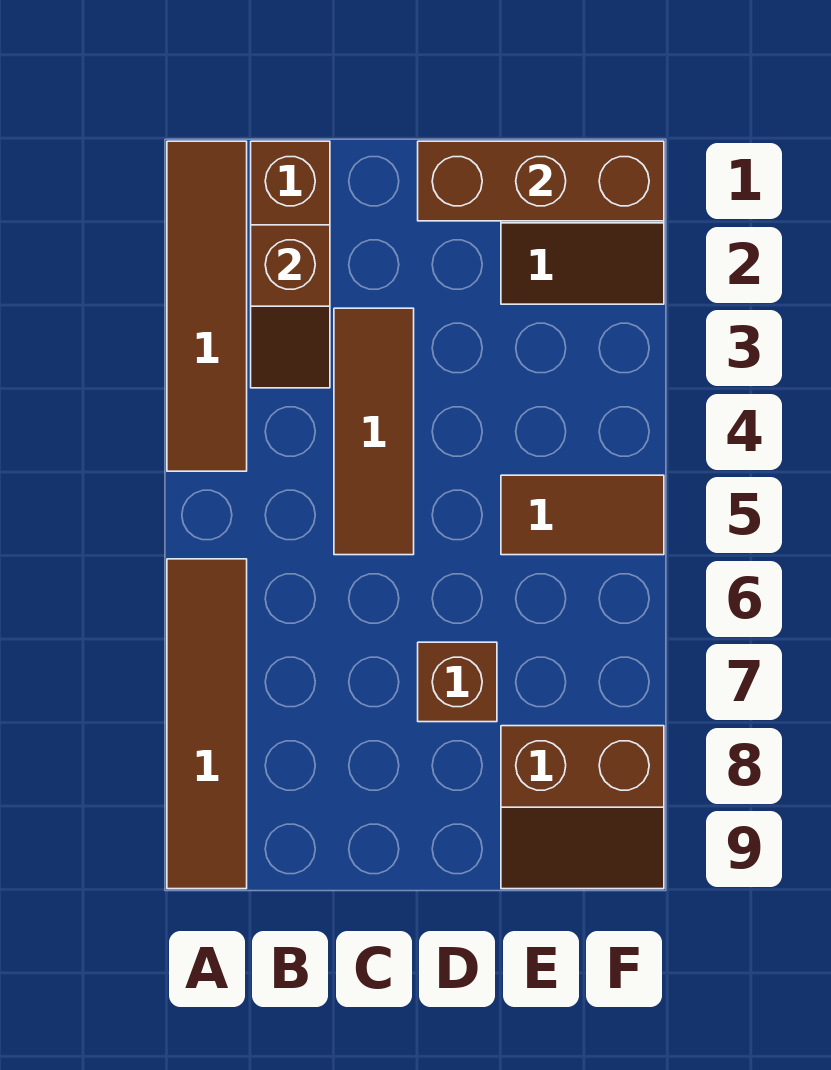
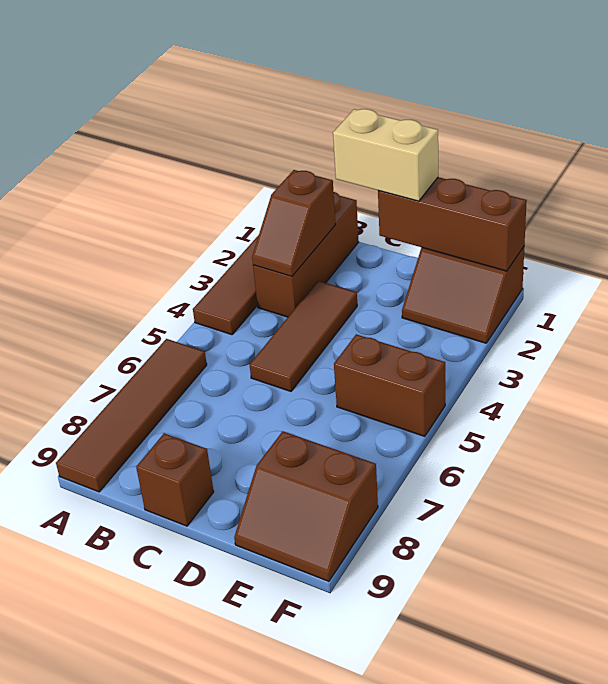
none -> tan brick C1:D1 level 3
brown brick D7 level 1 -> brown brick C9 level 1
brown tile E5:F5 level 1 -> brown brick E5:F5 level 1

